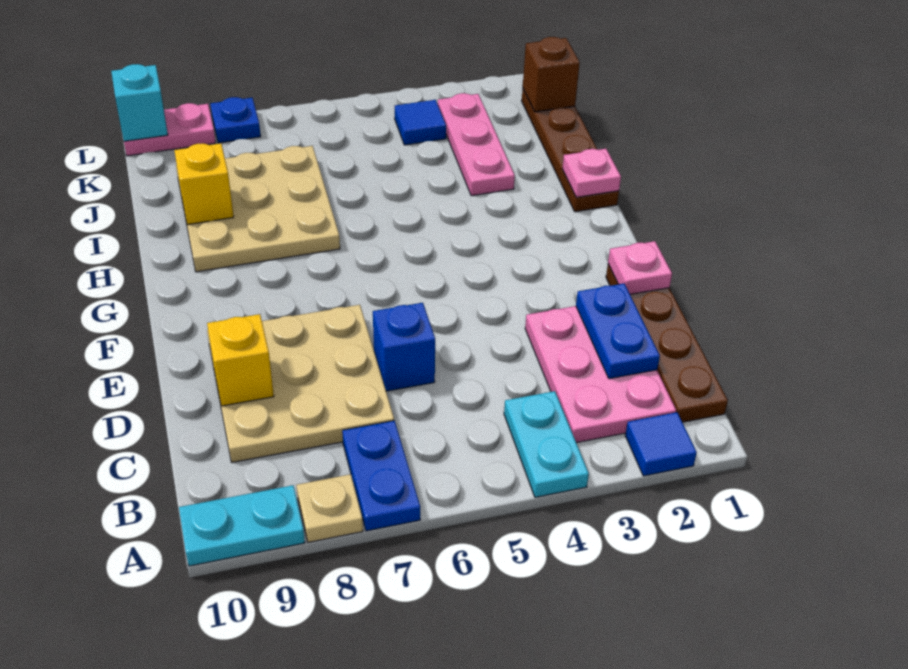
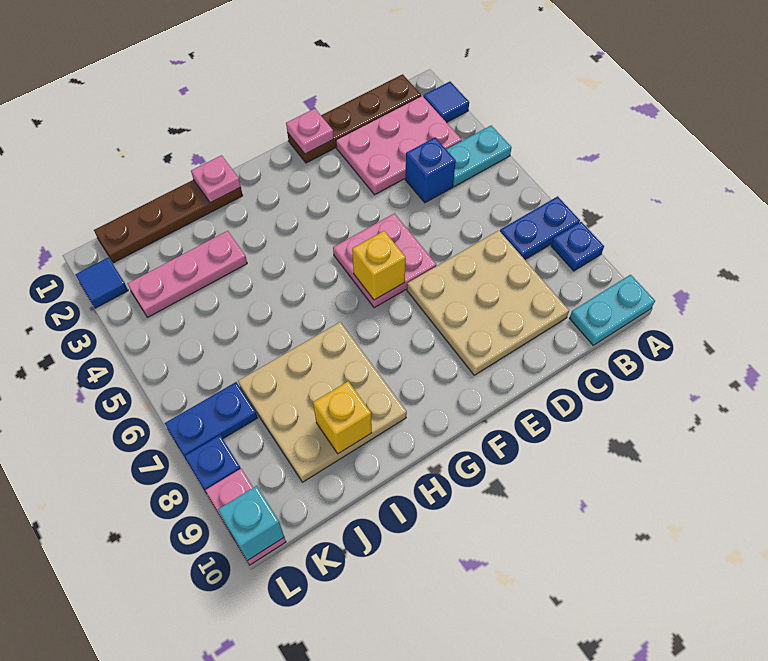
tan plate A8 level 1 -> blue plate A8 level 1
cyan plate A9:A10 level 1 -> cyan plate A10:B10 level 1
blue plate C2:D2 level 2 -> blue plate K7:L7 level 1
blue brick D6 level 1 -> blue brick C4 level 1
yellow brick D9 level 2 -> yellow brick F6 level 2
none -> pink plate E5:F6 level 1
brown brick K1 level 2 -> none
blue tile K4 level 1 -> blue tile L2 level 1

